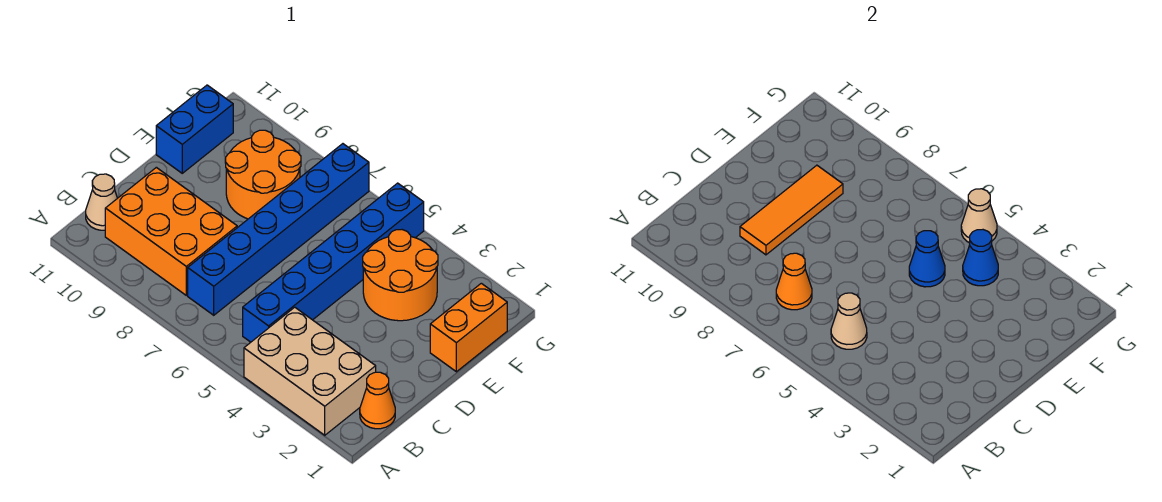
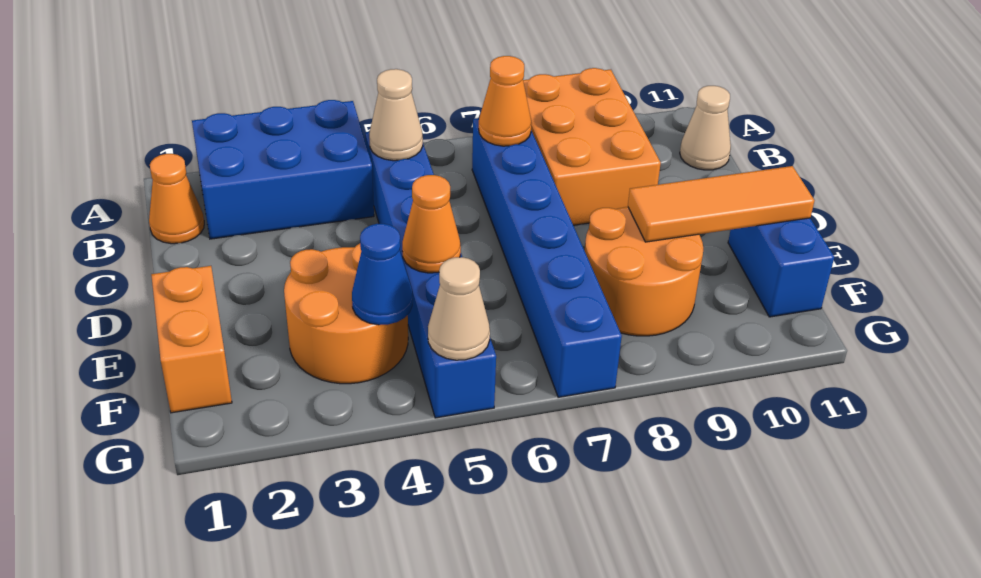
tan brick A2:B4 level 1 -> blue brick A2:B4 level 1
orange brick B8:C10 level 1 -> orange brick A8:C9 level 1
orange tile C9:E9 level 2 -> orange tile E9:E11 level 2
blue cone E5 level 2 -> orange cone E5 level 2

